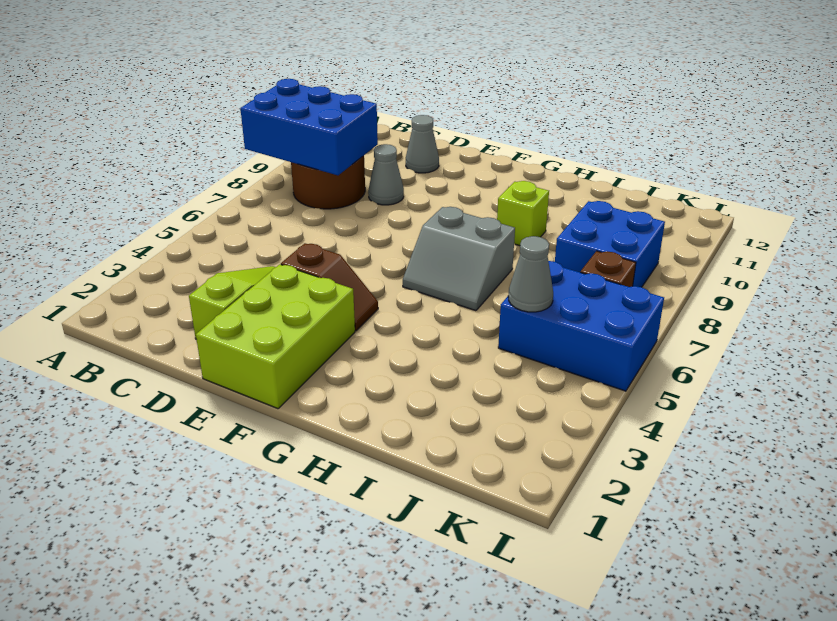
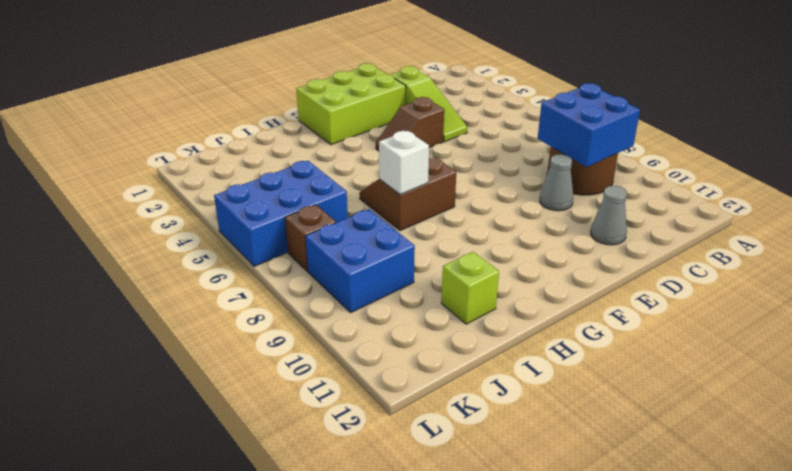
blue brick A8:C9 level 2 -> blue brick B8:C9 level 2
lime brick E1:F3 level 1 -> lime brick E1:G2 level 1
grey slope G6:H7 level 1 top 7 -> brown slope G6:H7 level 1 top 7
none -> white brick H7 level 2
lime brick H9 level 1 -> lime brick I11 level 1
grey cone J5 level 2 -> none

